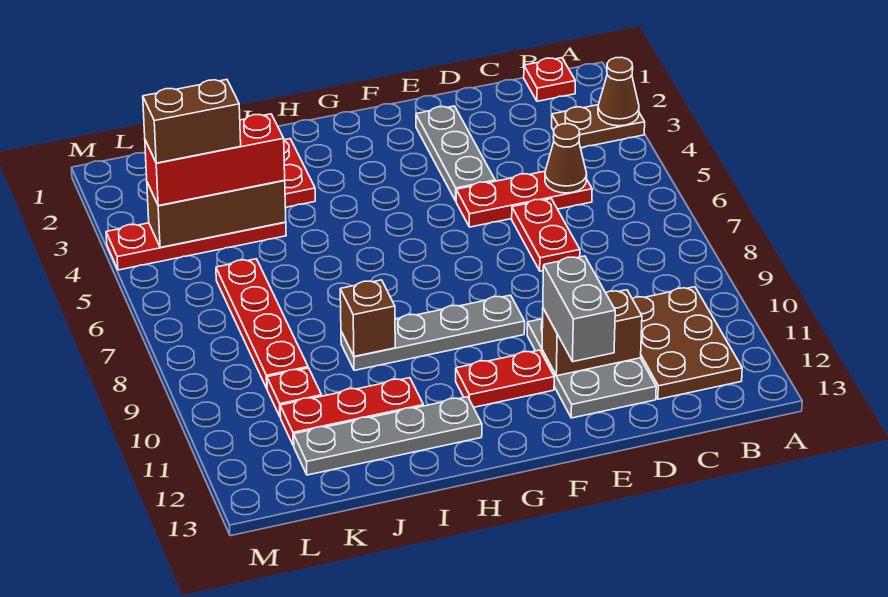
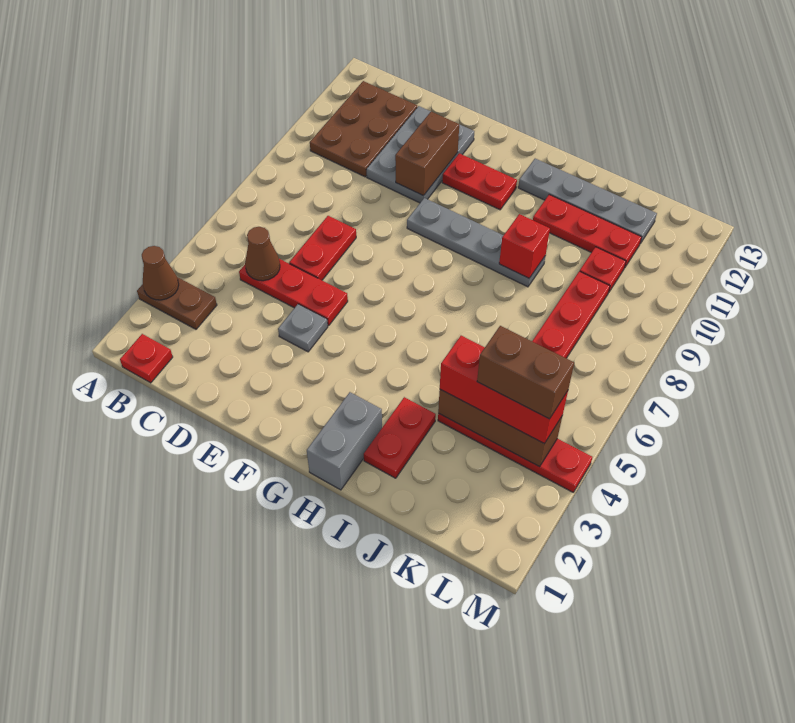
brown brick D11:E11 level 2 -> brown brick E10:E11 level 2
grey plate E2:E4 level 1 -> grey plate E4 level 1
grey brick E11:E12 level 3 -> grey brick H1:H2 level 1
brown brick I9 level 2 -> red brick I9 level 2

